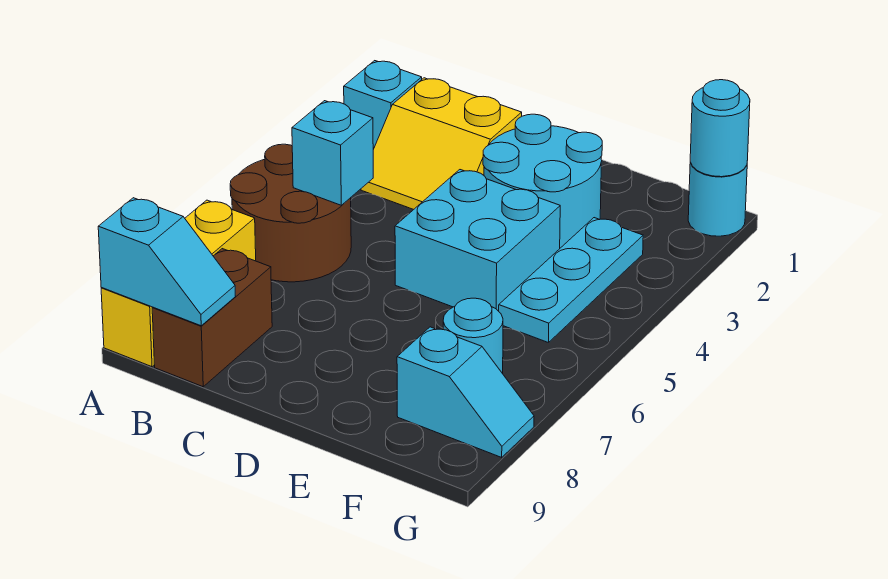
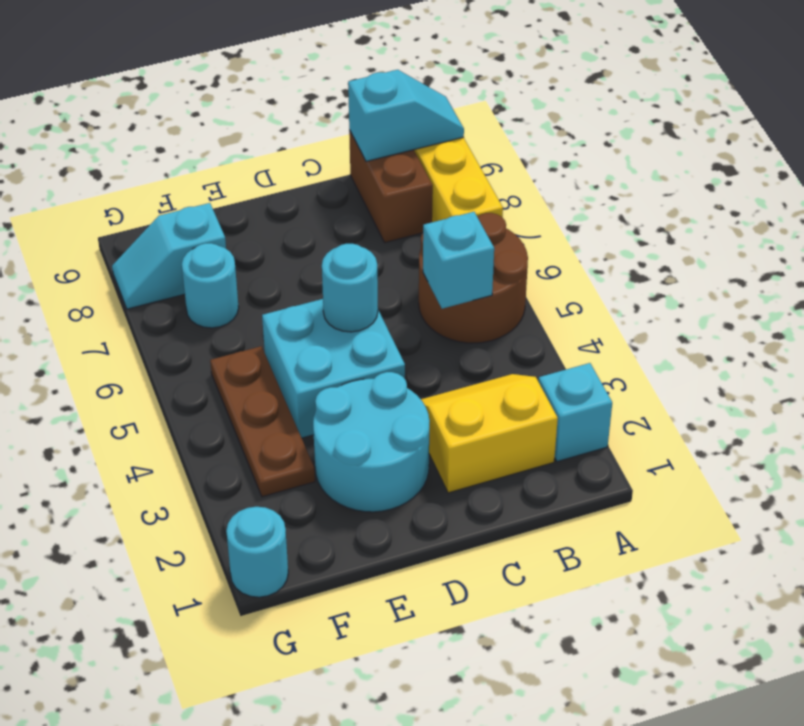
cyan slope A9:B9 level 2 top A -> cyan slope A9:B9 level 2 top B
cyan plate F3:F5 level 1 -> brown plate F3:F5 level 1
cyan round brick G1 level 2 -> cyan round brick D5 level 2

